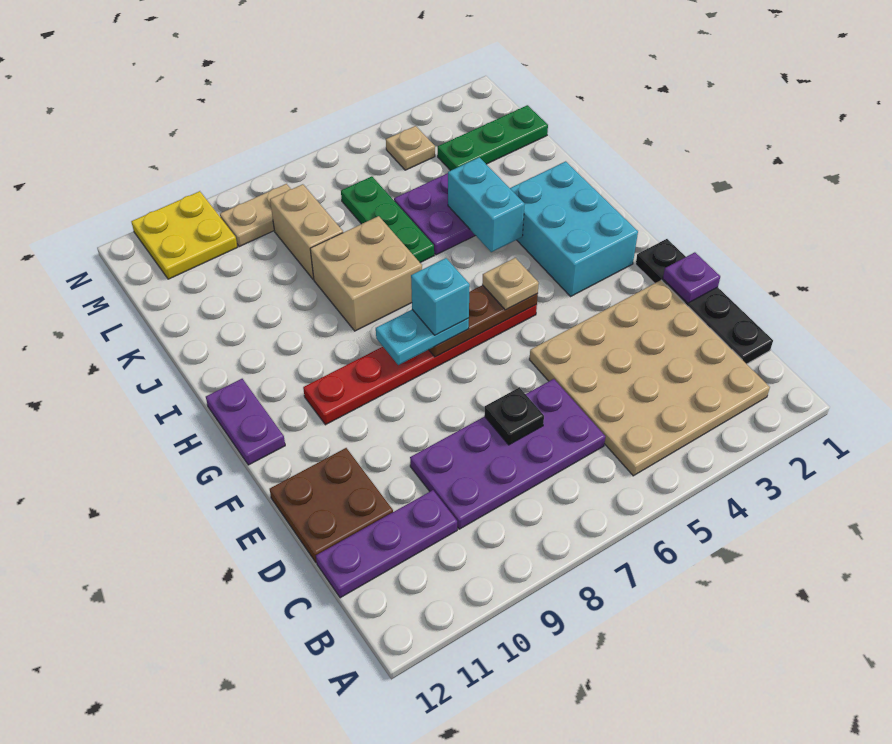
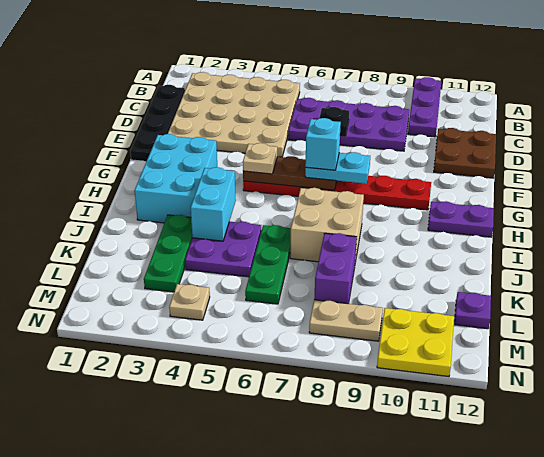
purple plate C10:C12 level 1 -> purple plate A10:C10 level 1
purple plate E1 level 2 -> purple plate L12 level 1
purple plate G12:H12 level 1 -> purple plate H11:H12 level 1
tan brick K8:L8 level 1 -> purple brick K8:L8 level 1
green plate L1:L3 level 1 -> green plate J3:L3 level 1

